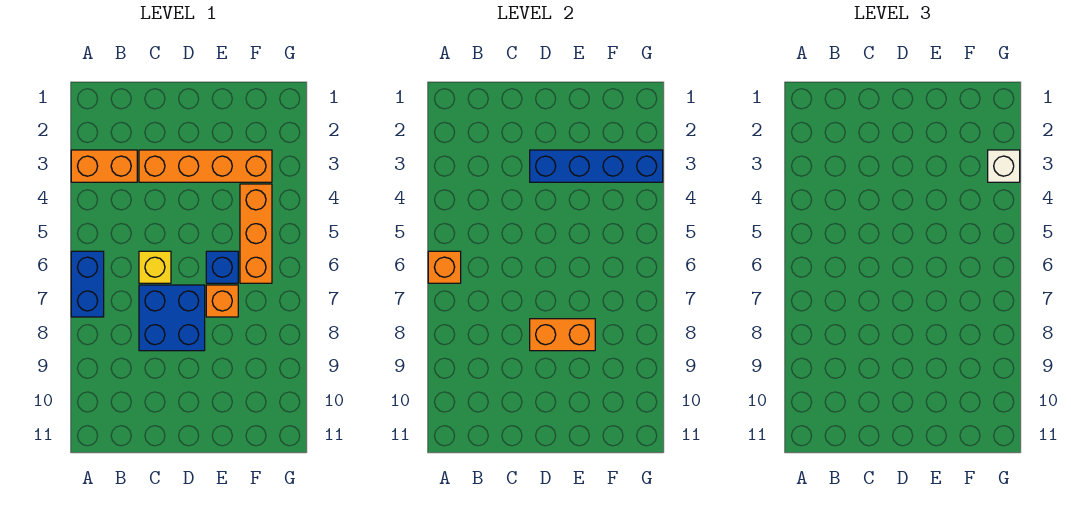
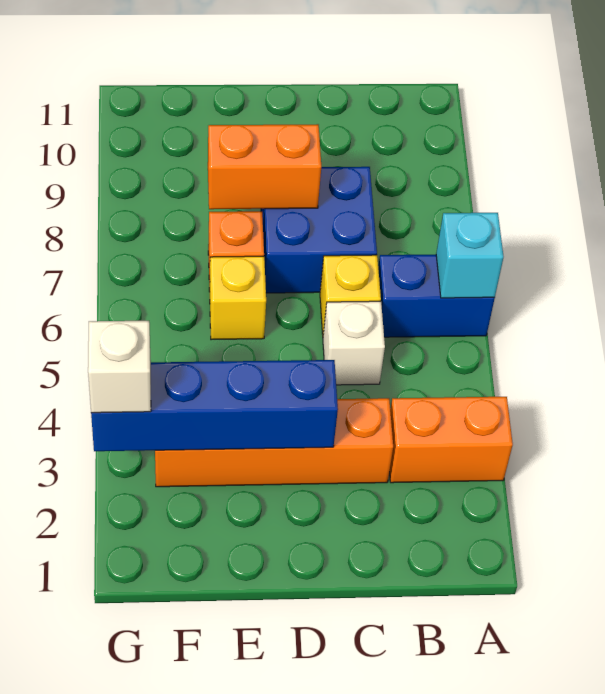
blue brick A6:A7 level 1 -> blue brick A6:B6 level 1
orange brick A6 level 2 -> cyan brick A6 level 2
none -> white brick C5 level 1
blue brick E6 level 1 -> yellow brick E6 level 1
orange brick F4:F6 level 1 -> none

